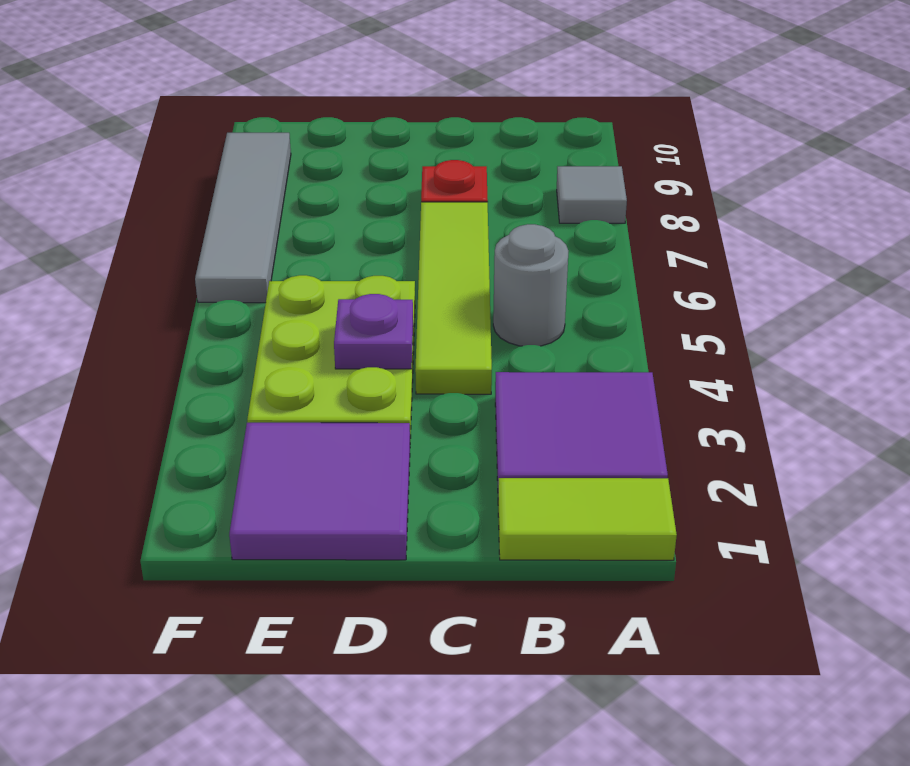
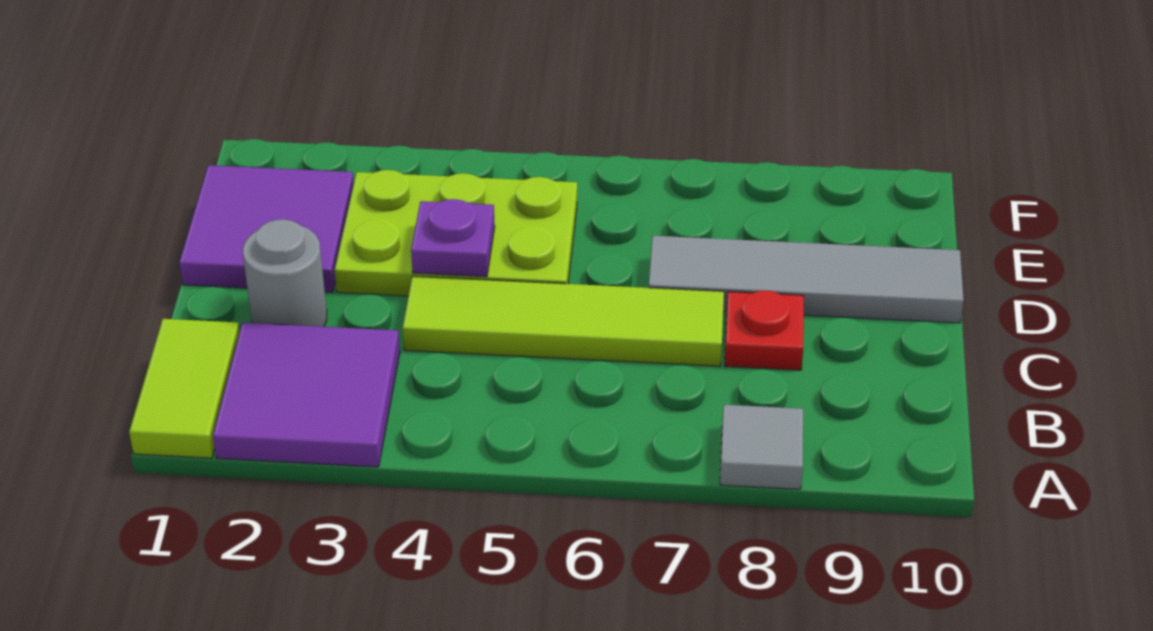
grey round brick B5 level 1 -> grey round brick C2 level 1
grey tile F6:F9 level 1 -> grey tile D7:D10 level 1

